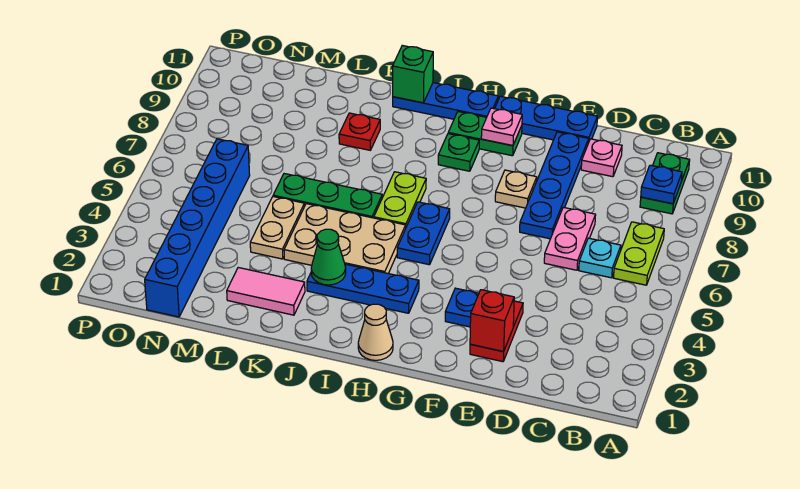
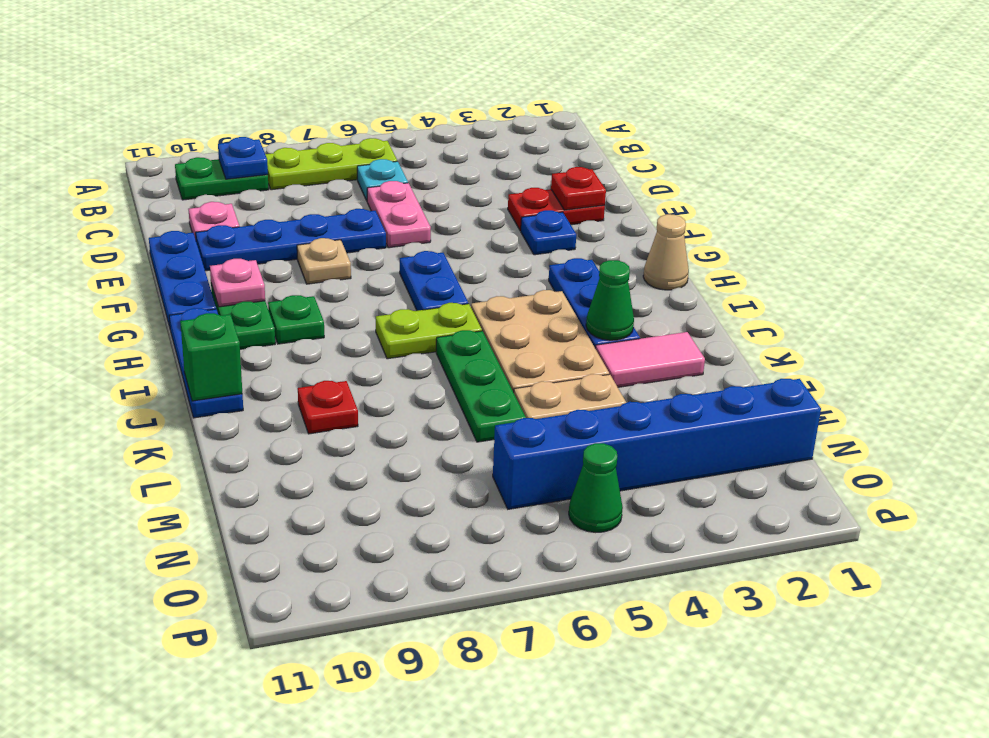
lime plate B6:B7 level 1 -> lime plate B6:B8 level 1
pink plate D6:D7 level 1 -> pink plate D6:E6 level 1
red brick E2 level 2 -> red plate E2 level 2
blue plate H5:H6 level 1 -> blue plate G6:H6 level 1
pink tile K2:L2 level 1 -> pink tile K2:K3 level 1
none -> green cone O5 level 1

